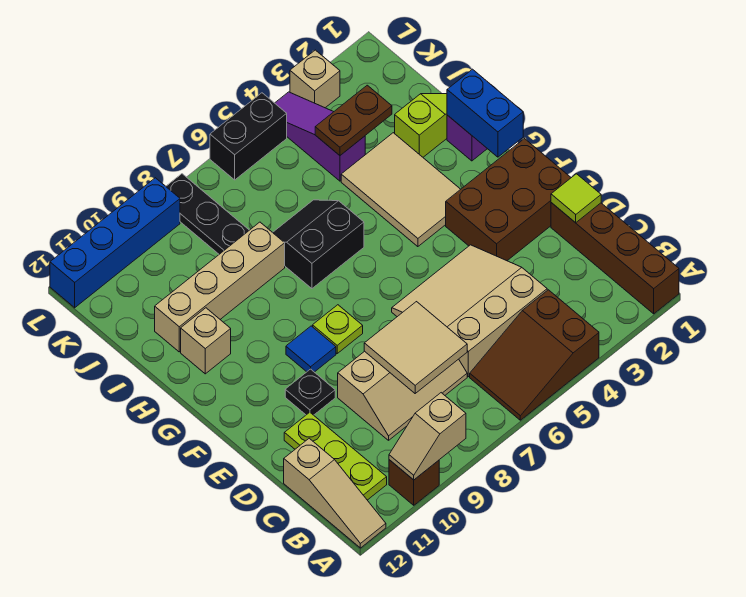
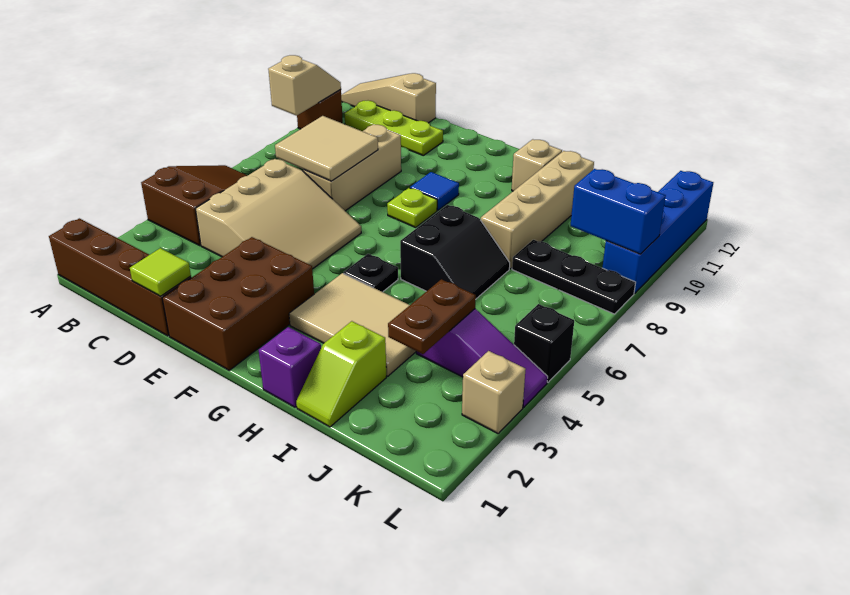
black plate E10 level 1 -> black plate G5 level 1
blue brick G1:H1 level 2 -> blue brick K9:L9 level 2
black brick L5:L6 level 1 -> black brick L5 level 1

